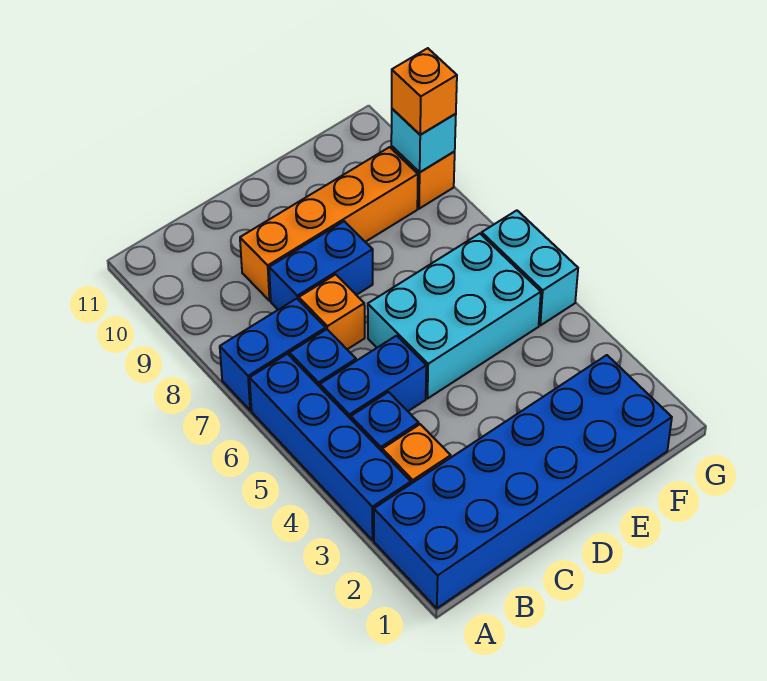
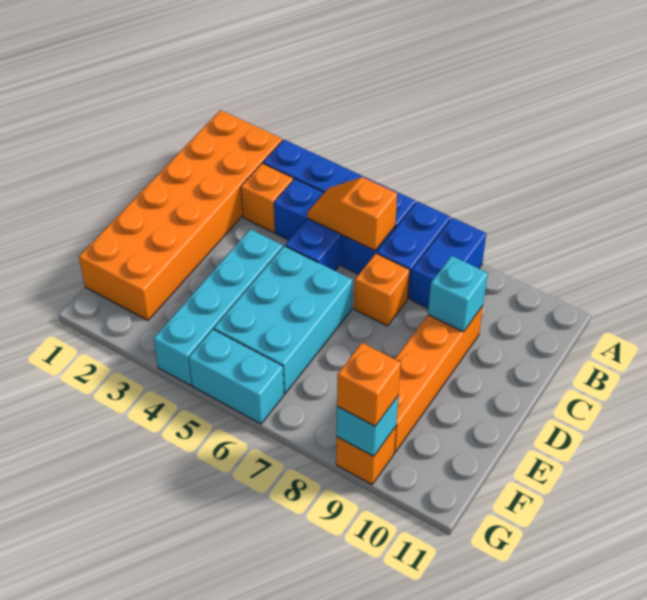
blue brick A1:F2 level 1 -> orange brick A1:F2 level 1
none -> orange slope B5:B6 level 2 top 6
blue brick C8:D8 level 1 -> blue brick A8:B8 level 1
none -> cyan brick C9 level 2
none -> cyan brick D4:G4 level 1

